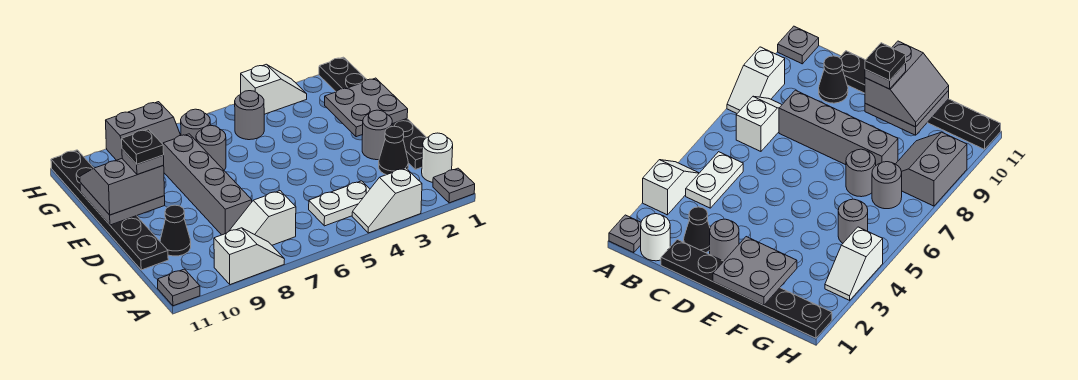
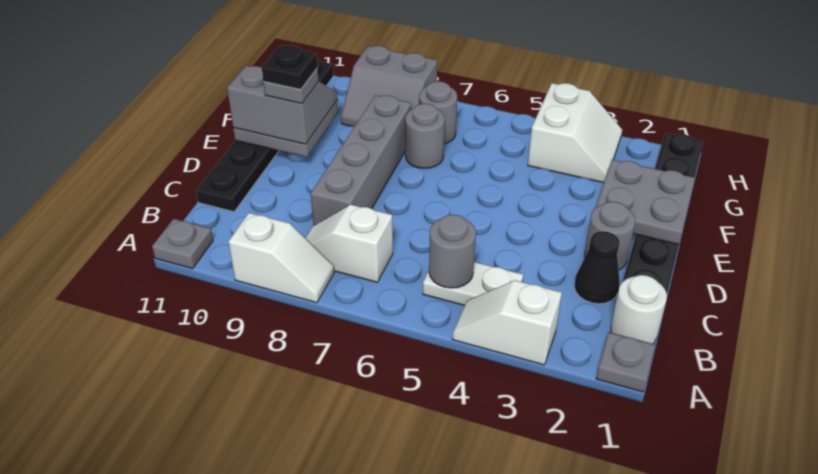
black cone C10 level 1 -> none
grey round brick G5 level 1 -> grey round brick B5 level 2
white slope H3:H4 level 1 top 4 -> white slope G3:H4 level 1 top 4

